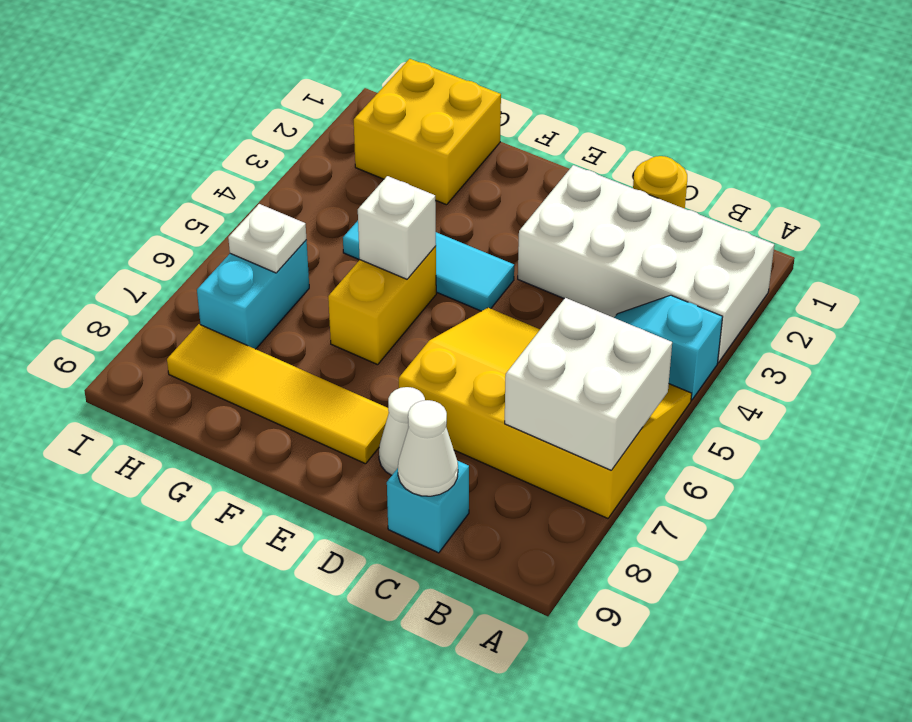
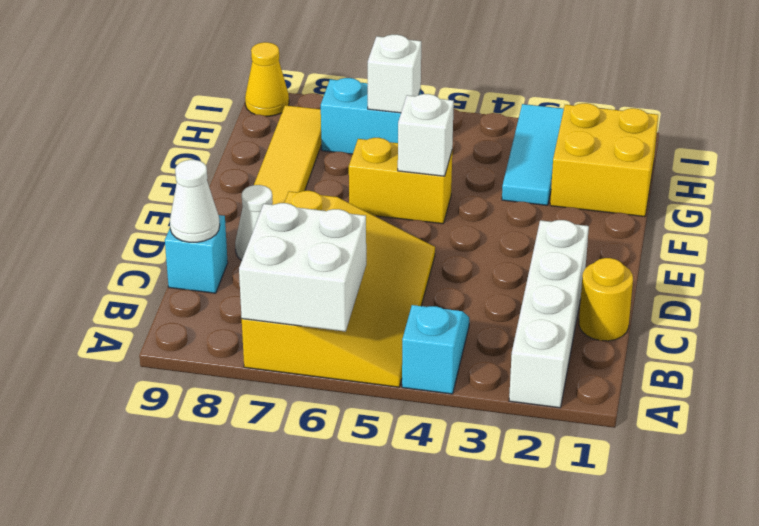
white brick A2:D3 level 1 -> white brick A2:D2 level 1
cyan tile E4:G4 level 1 -> cyan tile G3:I3 level 1
white plate H6 level 2 -> white brick H6 level 2
none -> yellow cone I9 level 1

